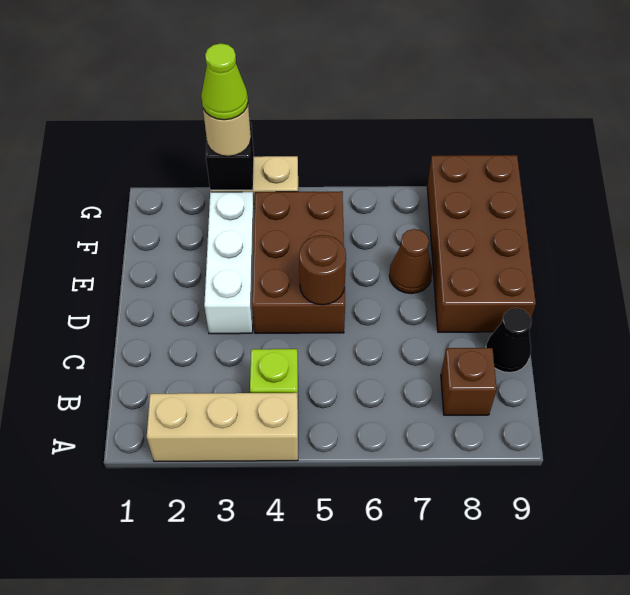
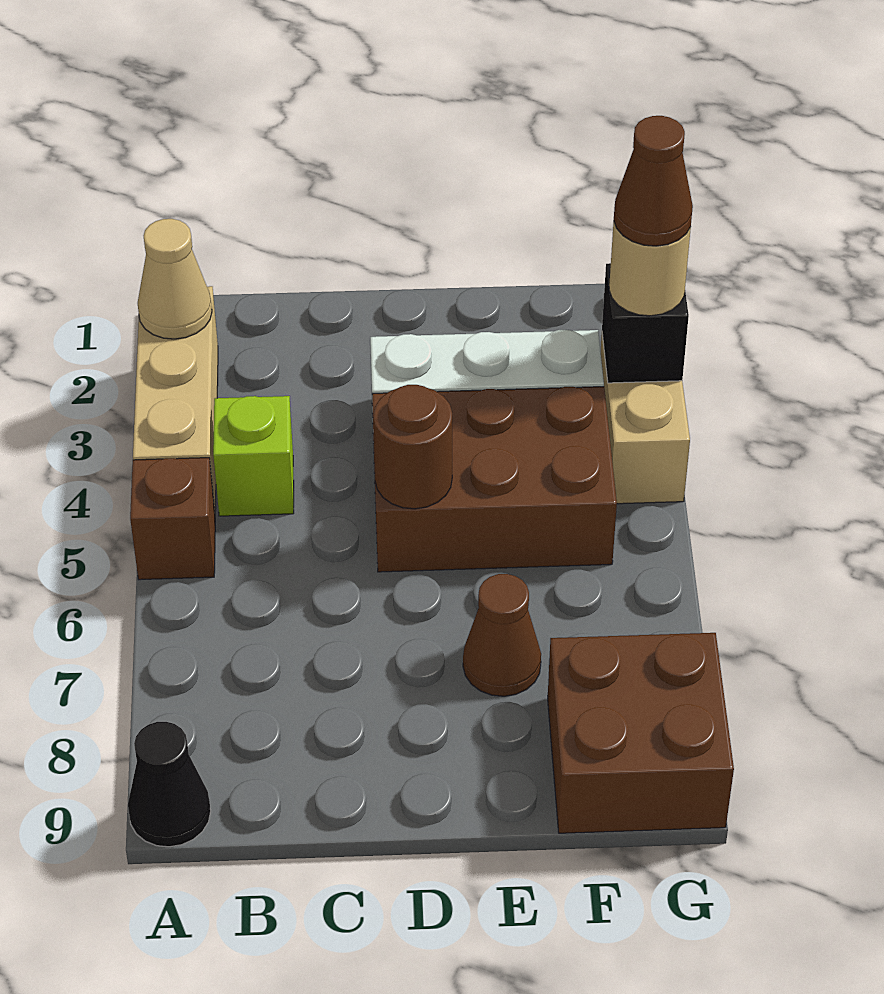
none -> tan cone A2 level 2
brown brick B8 level 1 -> brown brick A5 level 1
black cone C9 level 1 -> black cone A9 level 1
brown brick D8:G9 level 1 -> brown brick F8:G9 level 1
lime cone G3 level 4 -> brown cone G3 level 4

